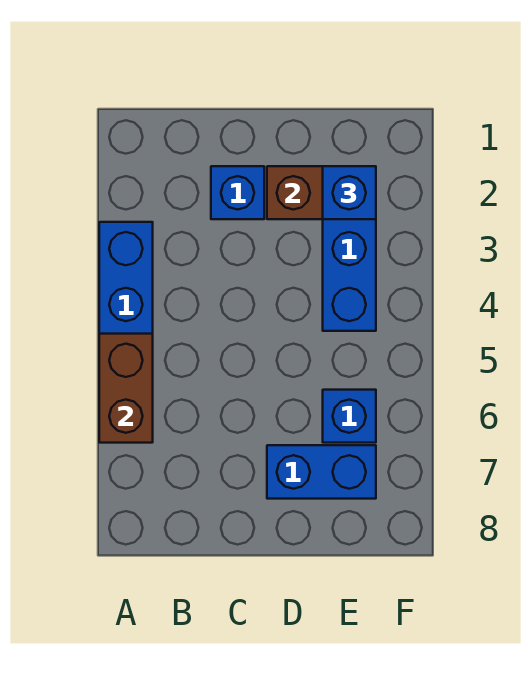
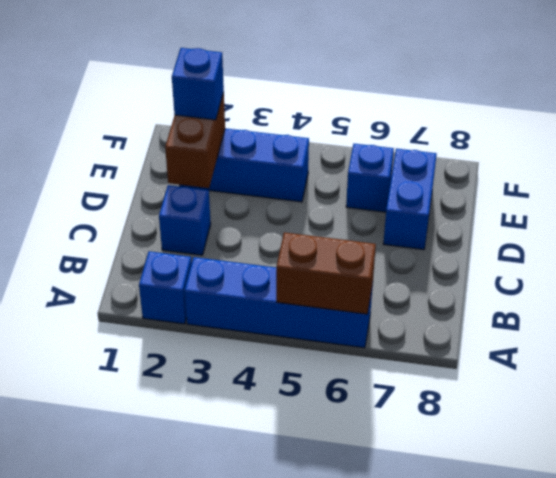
none -> blue brick A2 level 1

